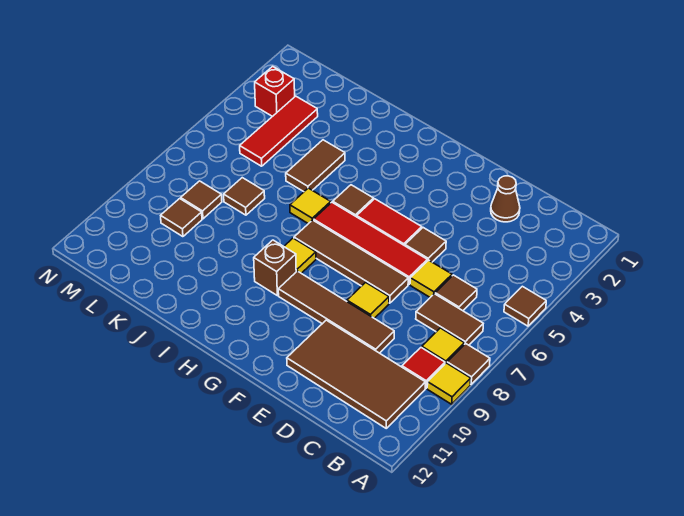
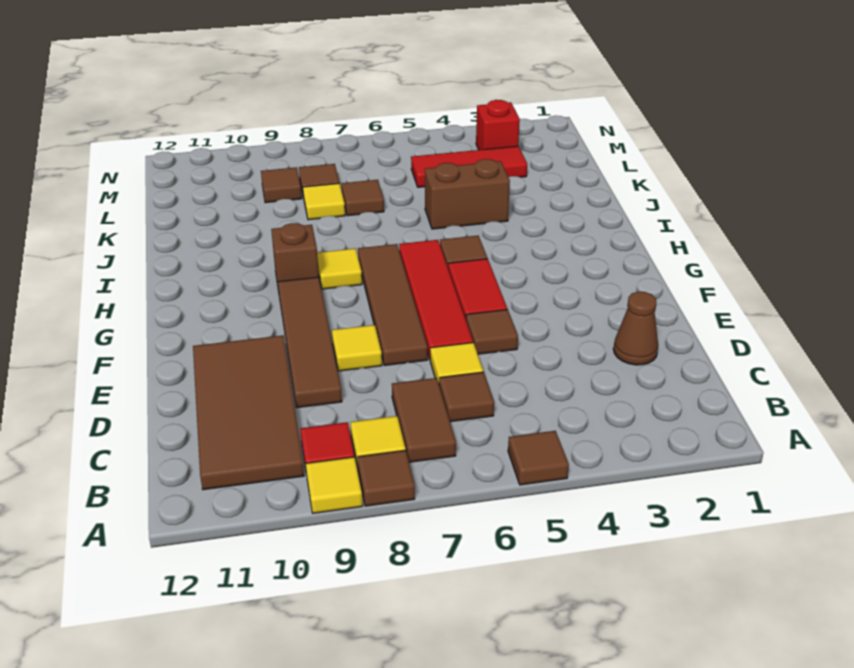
yellow tile I6 level 1 -> yellow tile K8 level 1
brown tile J4:J5 level 1 -> brown brick J4:J5 level 1

